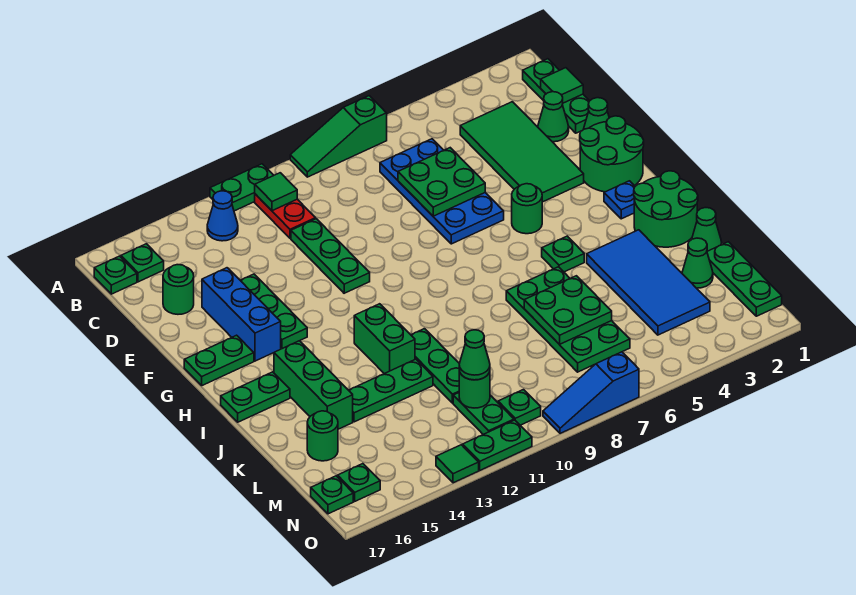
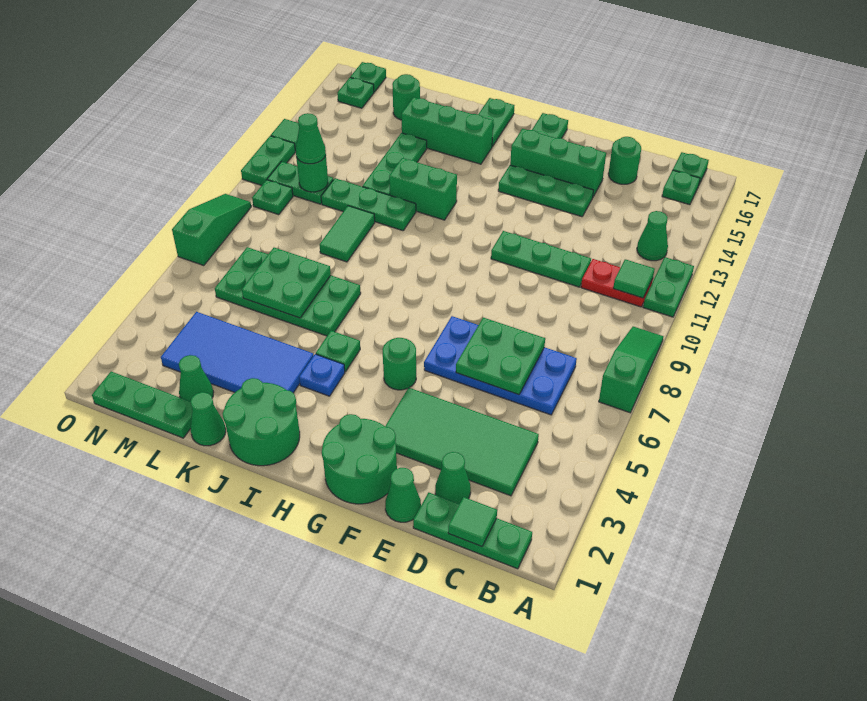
blue cone B13 level 1 -> green cone B13 level 1
blue brick E15:G15 level 1 -> green brick E15:G15 level 1
blue plate H2 level 1 -> blue plate I4 level 1
none -> green tile K9:K10 level 1
blue slope O7:O9 level 1 top 7 -> green slope O7:O9 level 1 top 7

